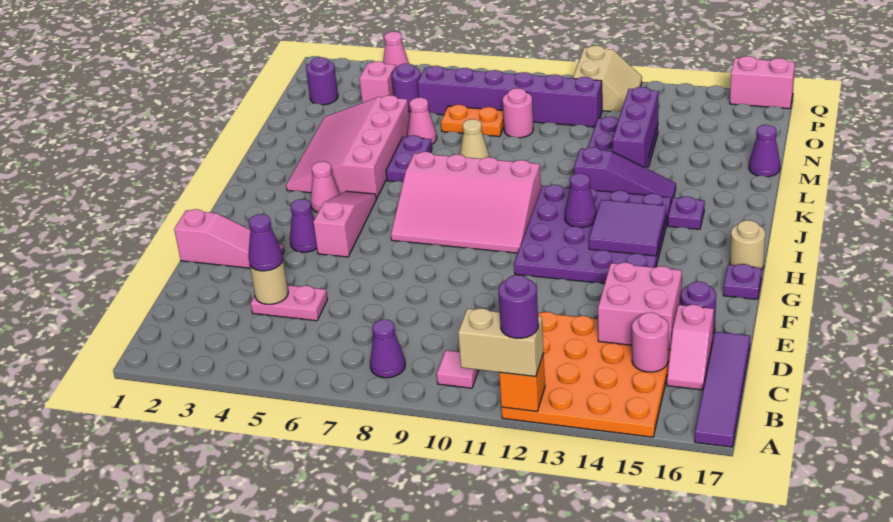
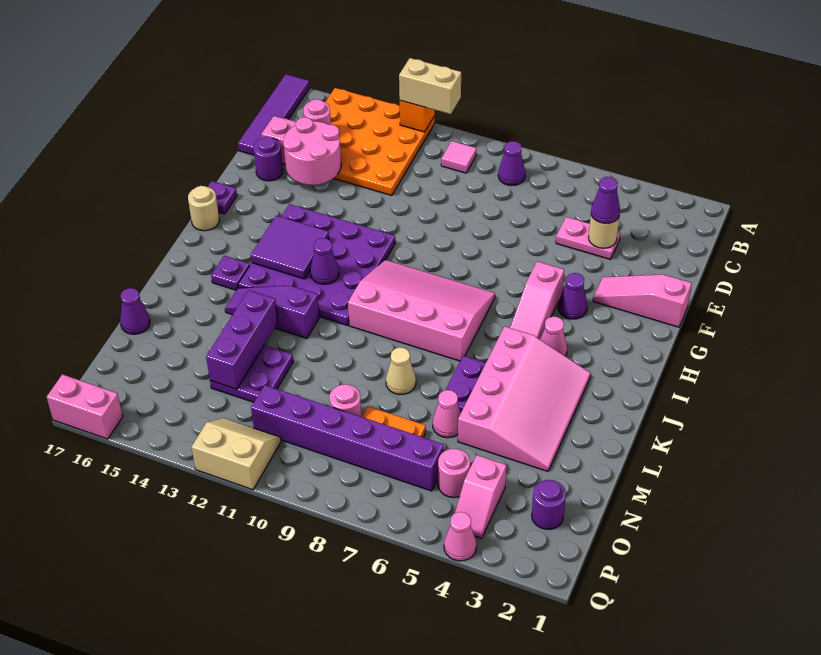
purple round brick A12 level 4 -> none
pink brick D14:E15 level 2 -> pink round brick D14:E15 level 2
purple round brick O5 level 1 -> pink round brick O5 level 1
tan slope P11:Q12 level 1 top 11 -> tan slope P11:Q12 level 1 top Q

